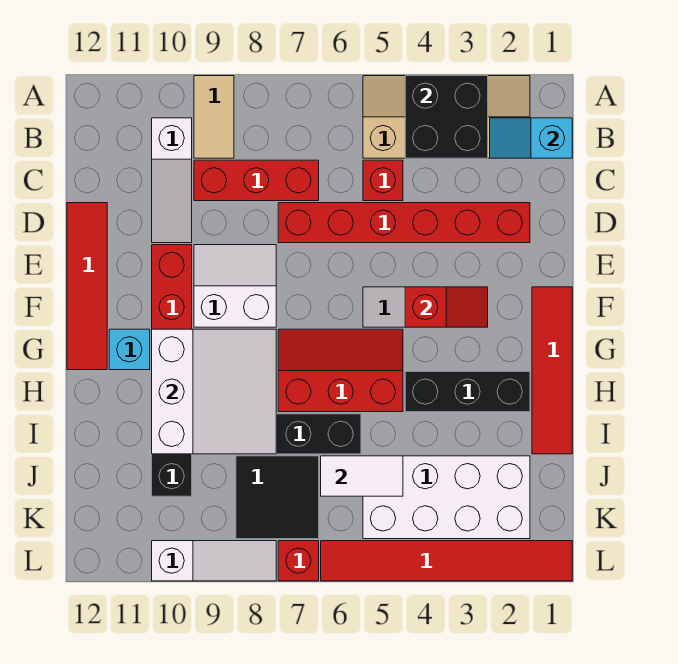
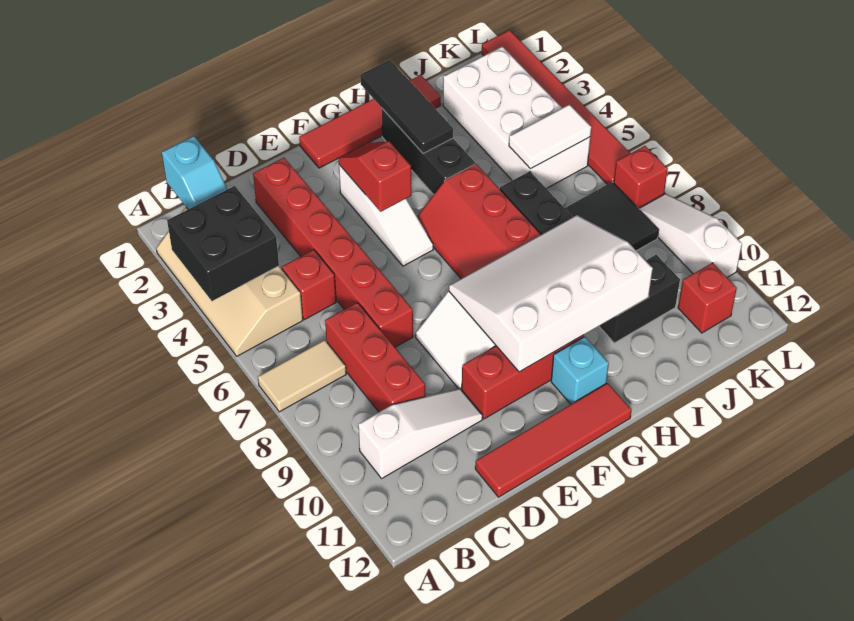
tan tile A9:B9 level 1 -> tan tile A7:B7 level 1
white slope G8:I10 level 2 top 10 -> white slope F8:I10 level 2 top 10
none -> black tile H1:H3 level 2
white tile J5:J6 level 2 -> white tile J5:K5 level 2
none -> red brick K11 level 1

